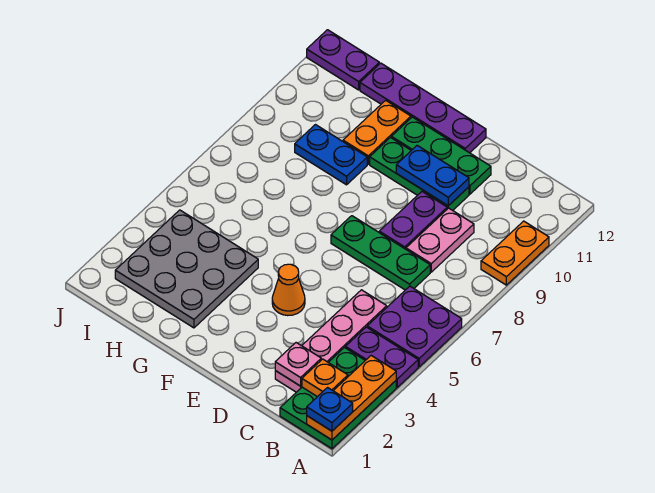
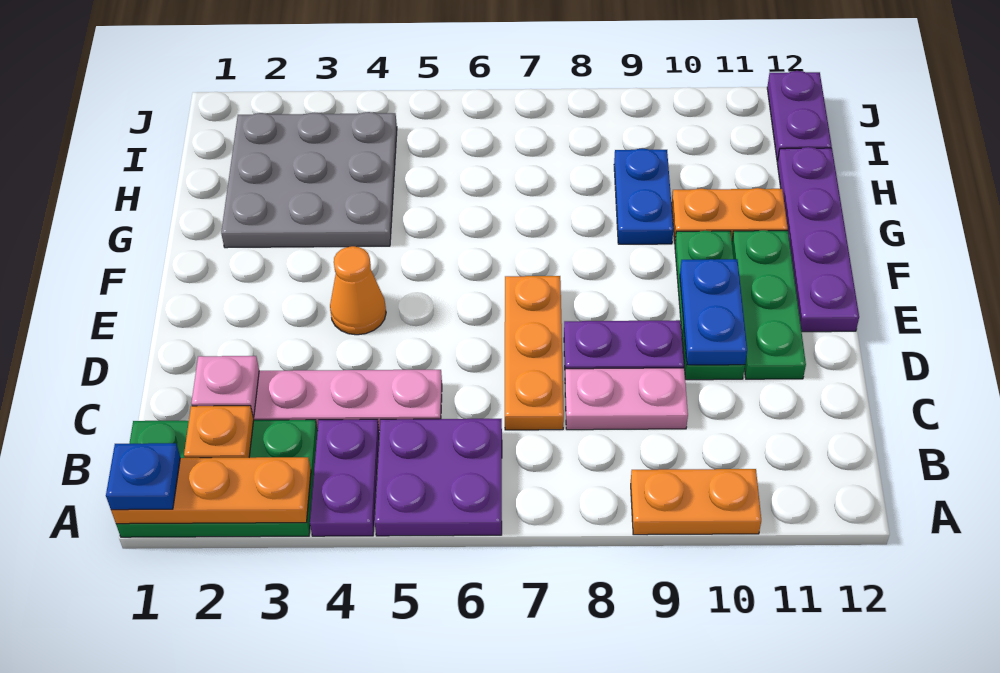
green plate C7:E7 level 1 -> orange plate C7:E7 level 1

